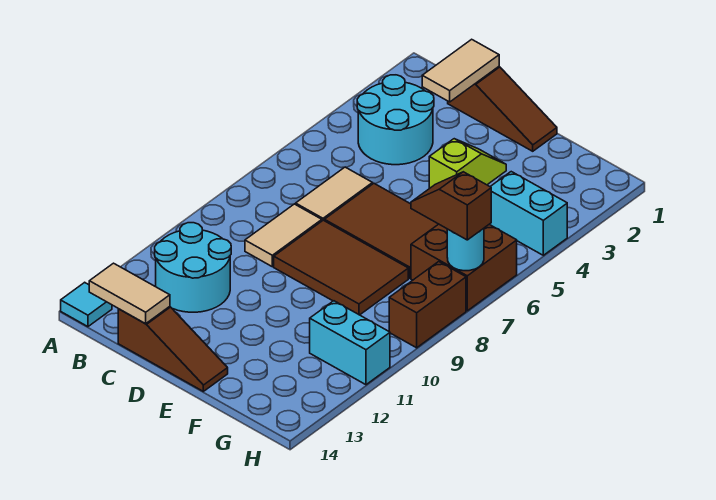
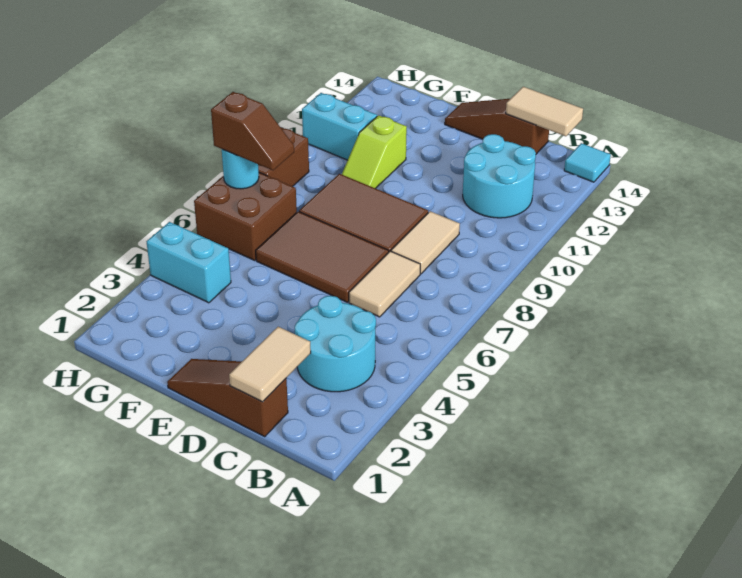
lime slope E3:E4 level 1 top 4 -> lime slope F10:F11 level 1 top 11

